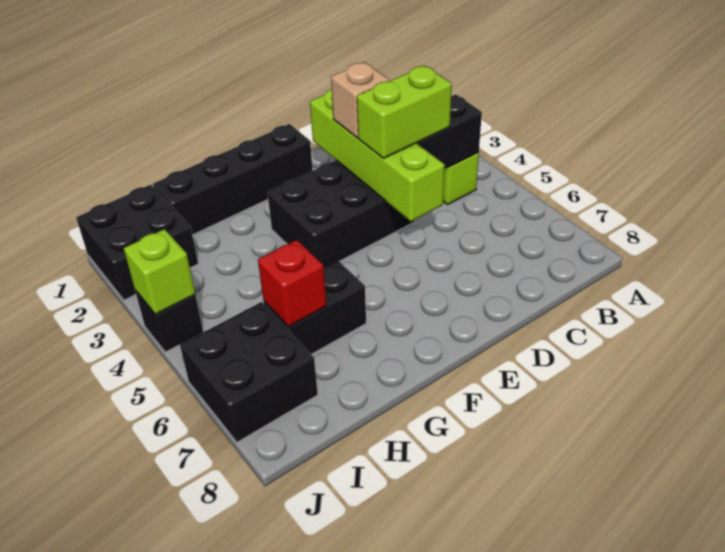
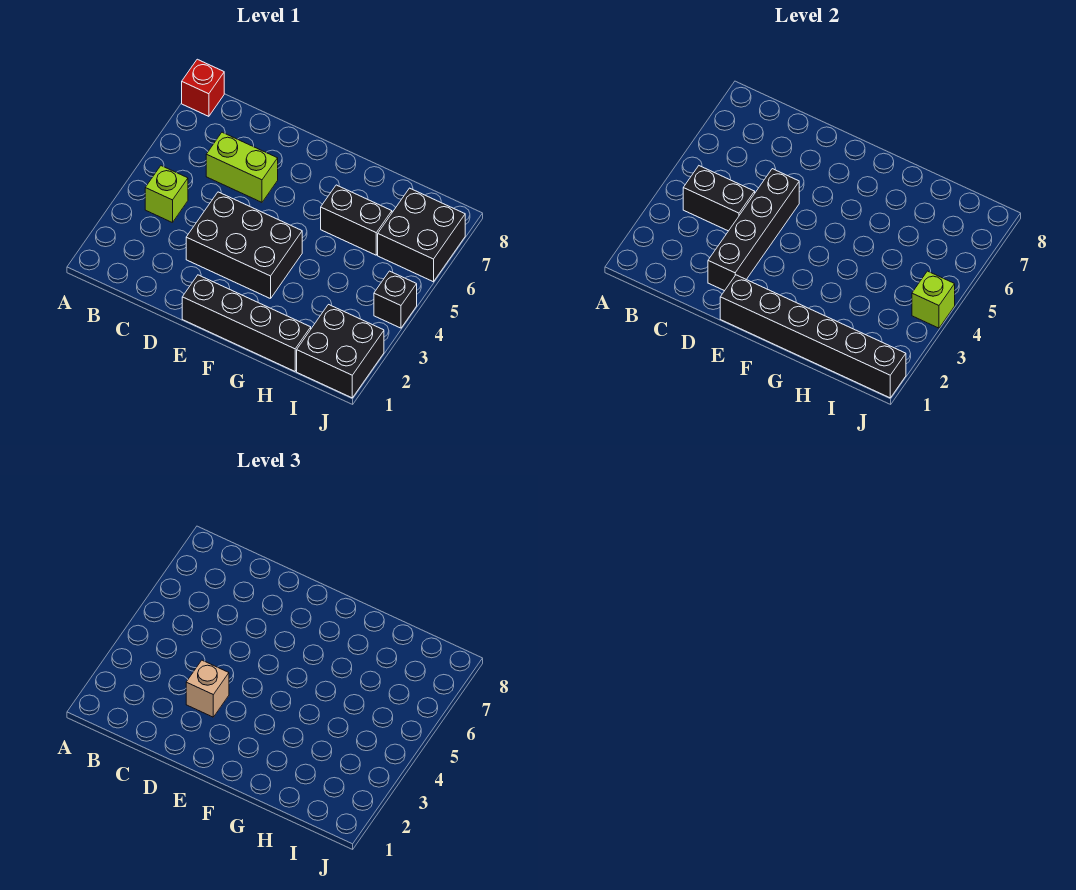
lime brick C4:D4 level 3 -> lime brick C6:D6 level 1
lime brick D2:D5 level 2 -> black brick D2:D5 level 2
none -> black brick E1:J1 level 2
red brick H6 level 2 -> red brick A8 level 1

